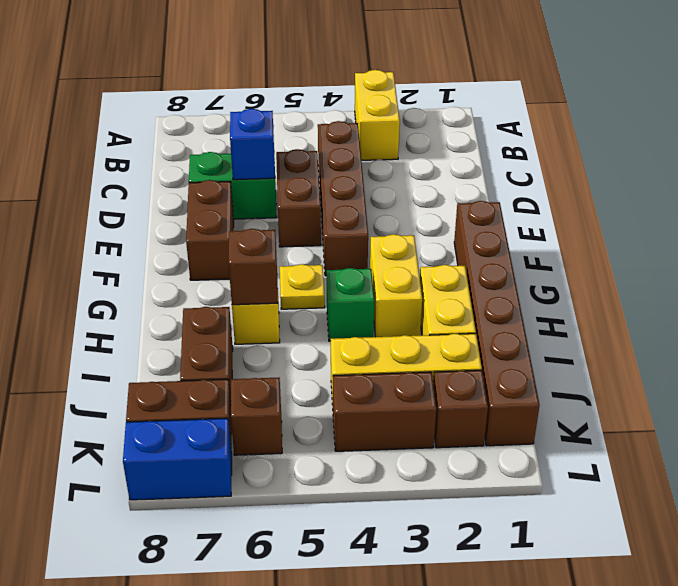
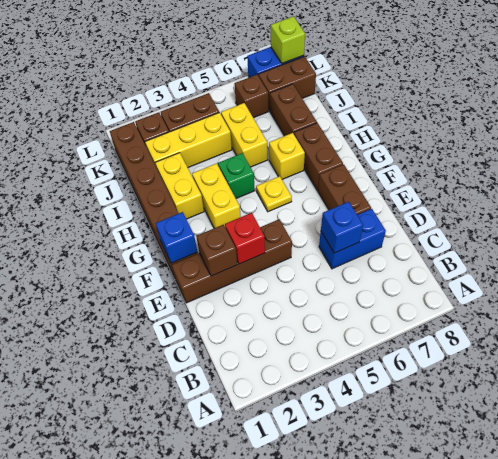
yellow brick A3:B3 level 1 -> yellow brick I5:J5 level 1
brown brick C4:F4 level 1 -> brown brick E1:E4 level 1
brown brick D5:E5 level 1 -> brown brick G7:H7 level 1
green brick D6:D7 level 1 -> blue brick D6:D7 level 1
none -> red brick E3 level 2
none -> blue brick F1 level 2
brown brick H6 level 2 -> brown brick E2 level 2
none -> lime brick L8 level 2

